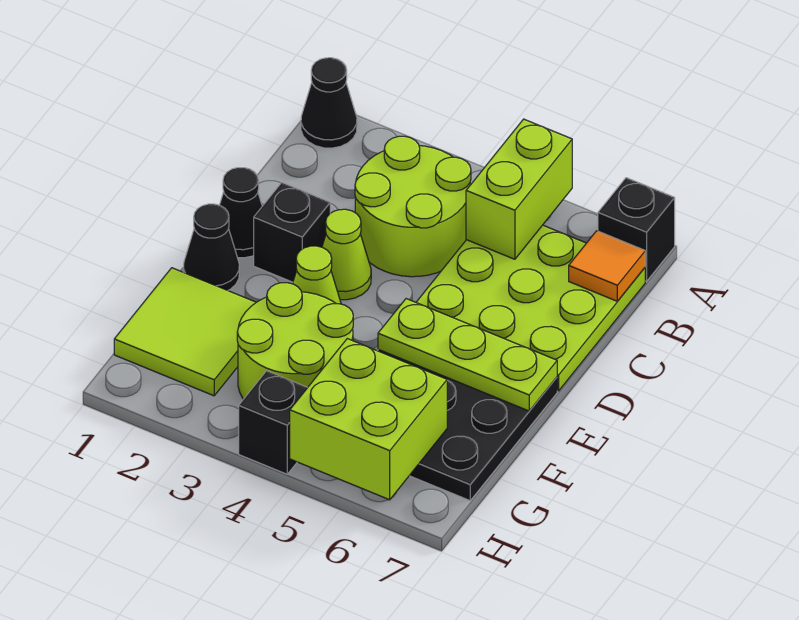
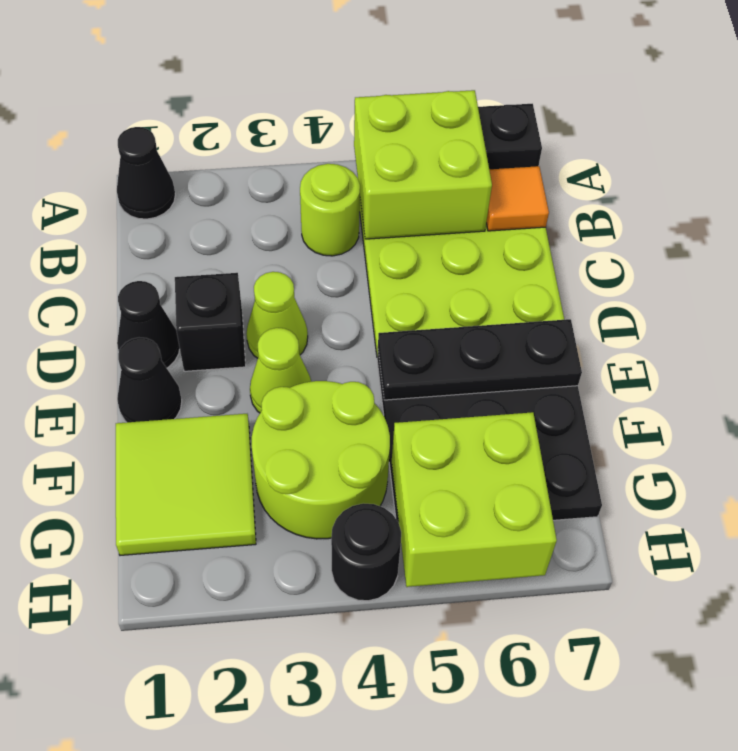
lime brick A5:B5 level 2 -> lime brick A5:B6 level 2
lime round brick B3:C4 level 1 -> lime round brick B4 level 1
lime plate E5:E7 level 2 -> black plate E5:E7 level 2
black brick H4 level 1 -> black round brick H4 level 1

